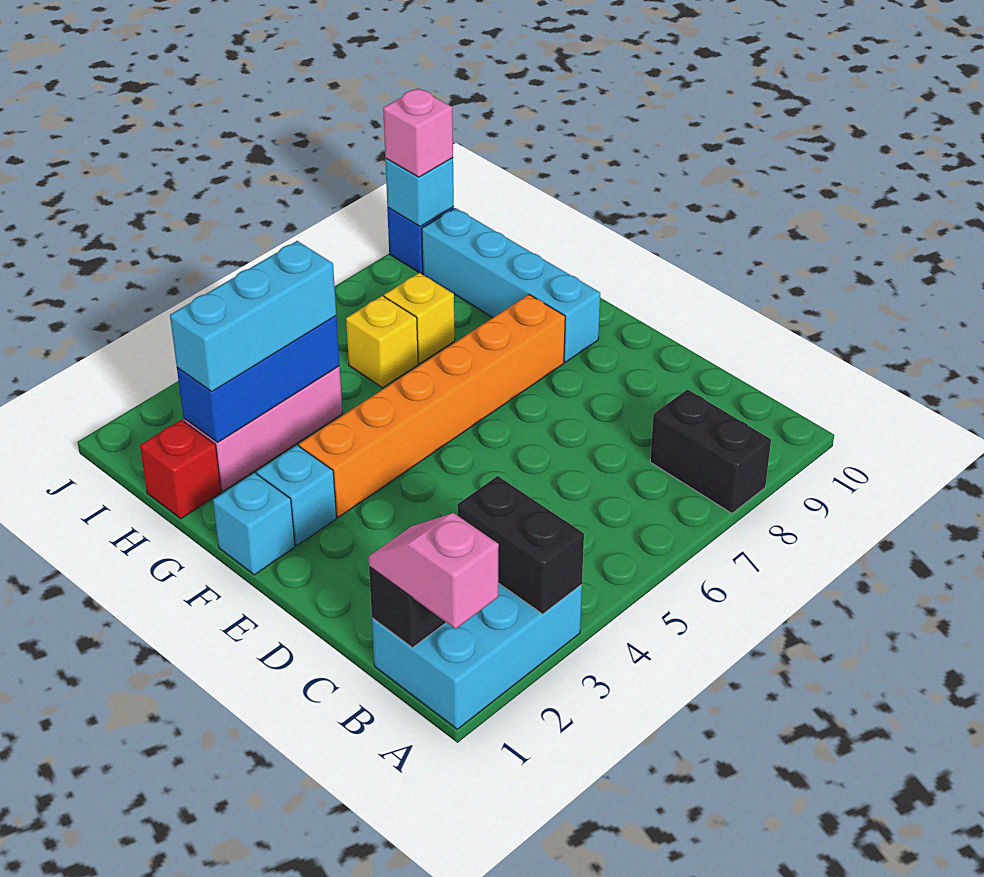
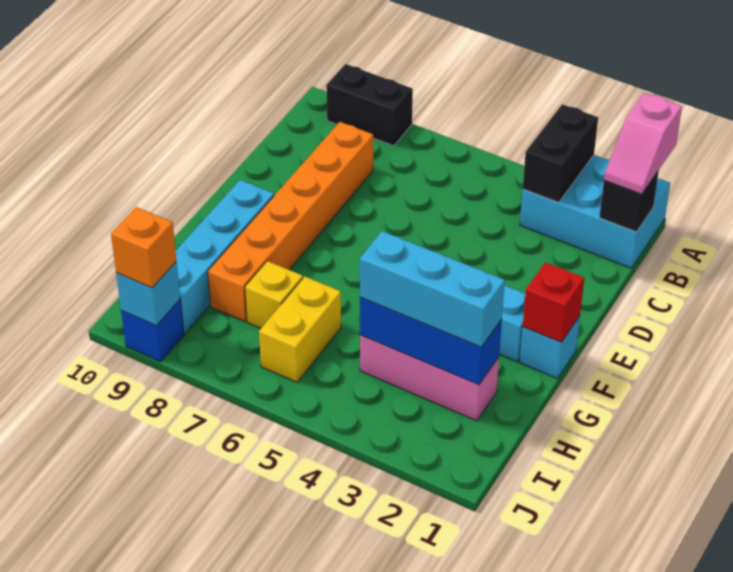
black brick A8:B8 level 1 -> black brick A8:A9 level 1
orange brick F3:F8 level 1 -> orange brick C8:H8 level 1
red brick H1 level 1 -> red brick F1 level 2
yellow brick H6 level 1 -> yellow brick H6:I6 level 1
pink brick J9 level 3 -> orange brick J9 level 3

